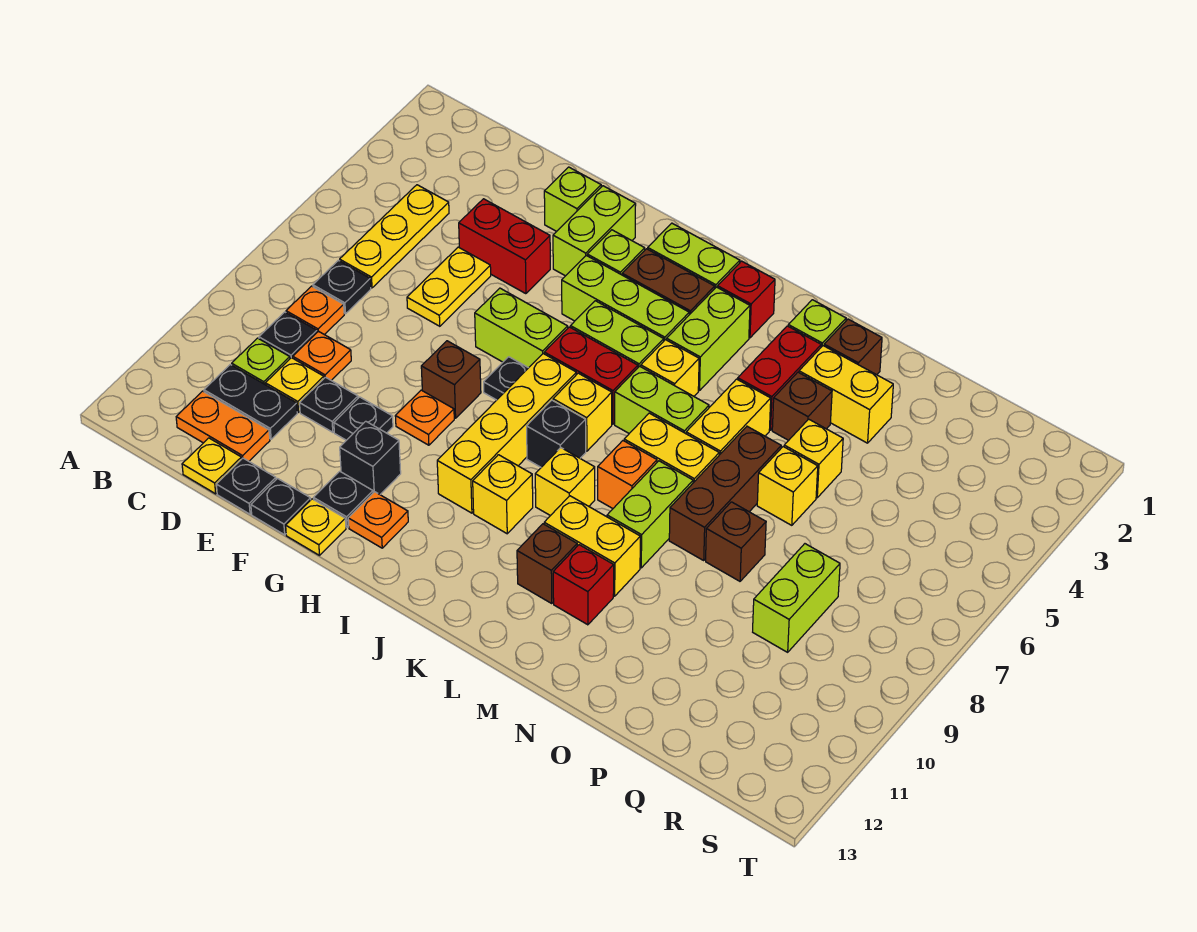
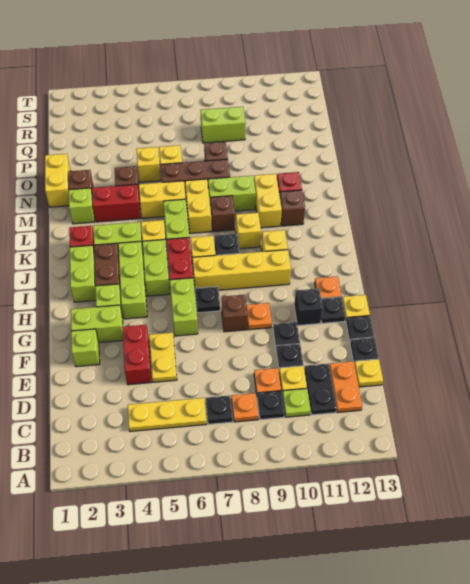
yellow plate E5:E6 level 1 -> yellow plate E5:F5 level 1
orange brick L8 level 1 -> brown brick L8 level 1
yellow brick N3:O3 level 1 -> yellow brick N1:O1 level 1

